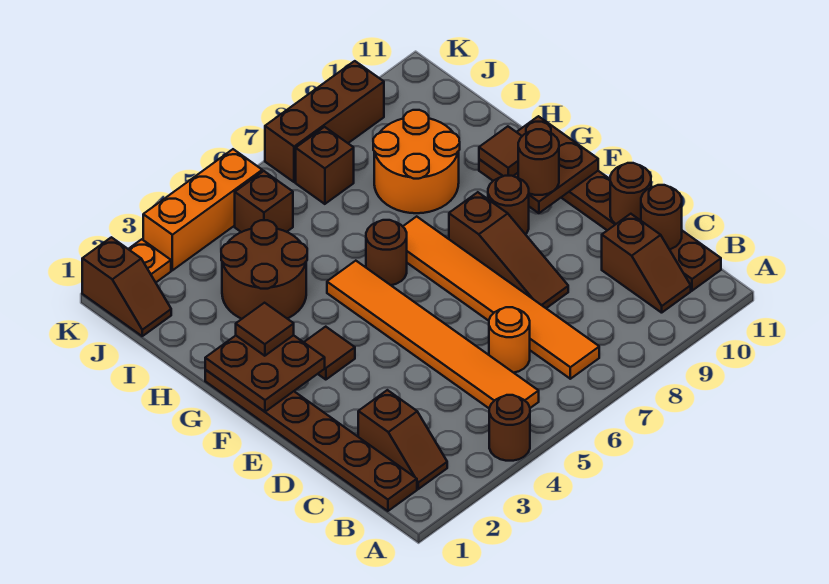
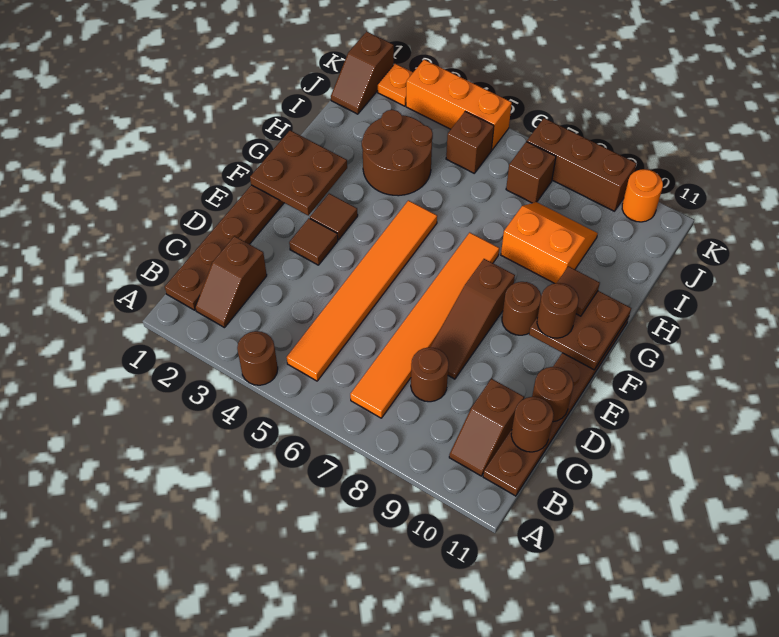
orange round brick C6 level 1 -> orange round brick K10 level 1
brown tile G2 level 3 -> brown tile E3 level 1
brown round brick G6 level 1 -> brown round brick C8 level 1
orange round brick H8:I9 level 1 -> orange slope H8:I9 level 1 top H

